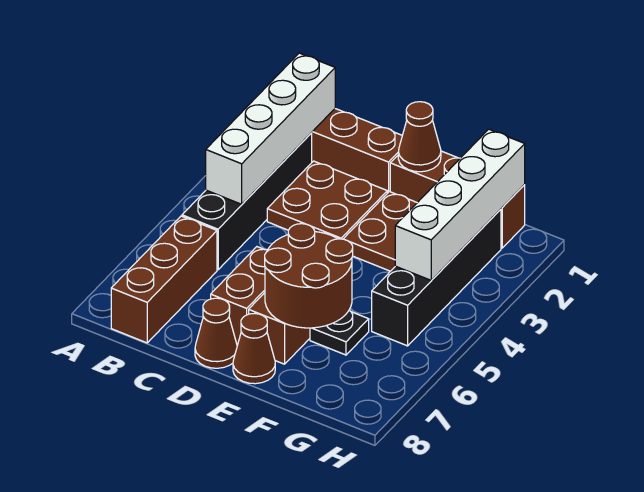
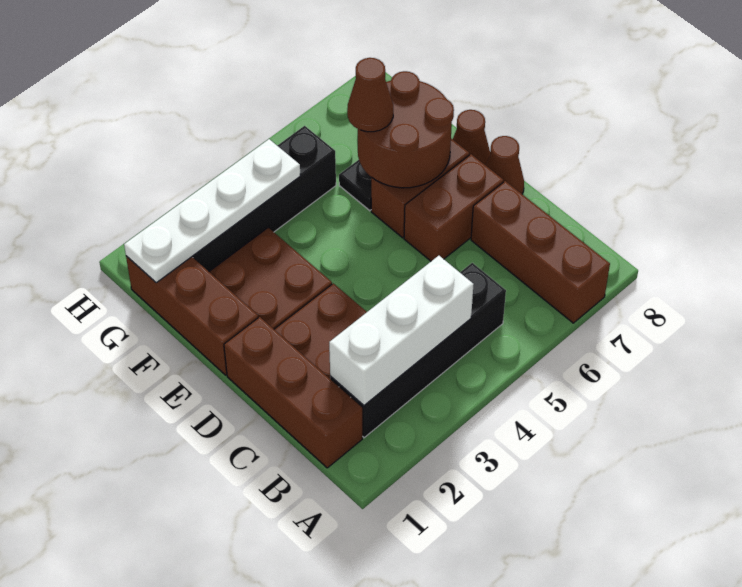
white brick B1:B4 level 2 -> white brick B2:B4 level 2
brown brick B6:B8 level 1 -> brown brick A7:C7 level 1
brown cone E1 level 2 -> brown cone F6 level 3
white brick G1:G4 level 2 -> white plate G1:G4 level 2

